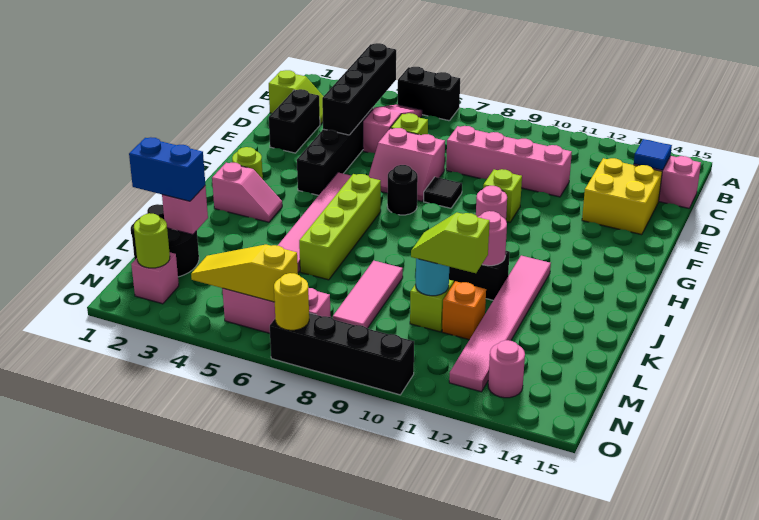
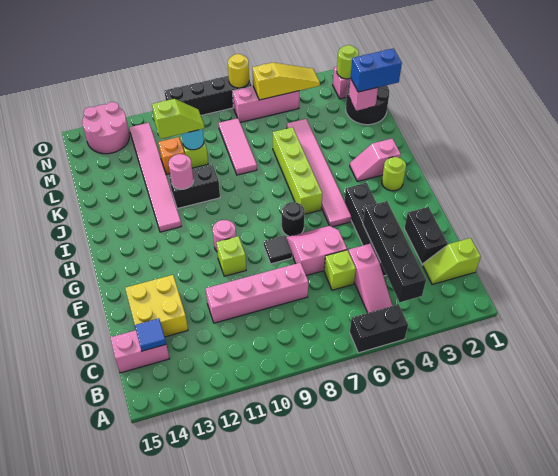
pink round brick N13 level 1 -> pink round brick N13:O14 level 1

